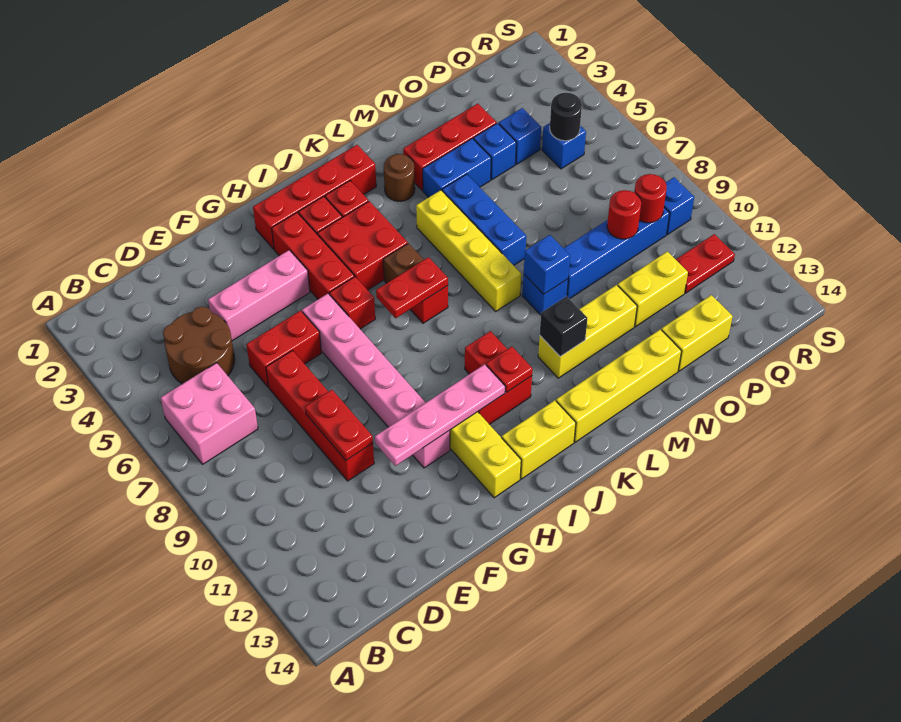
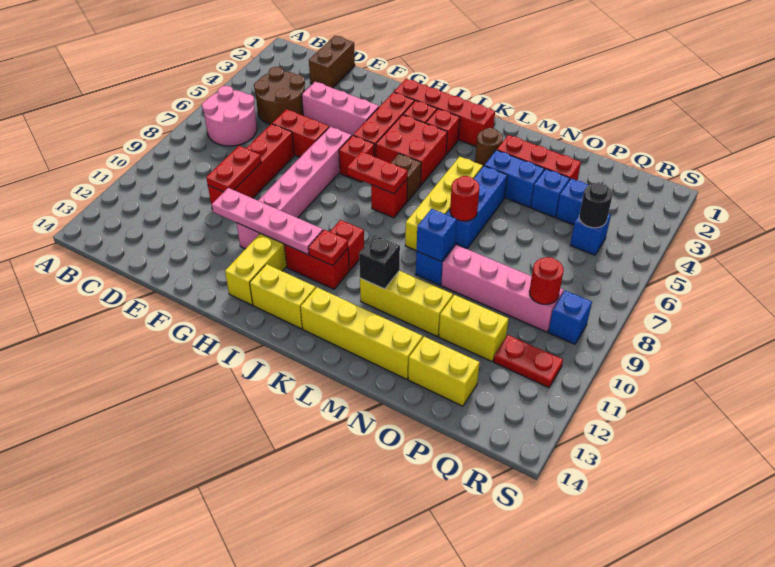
pink brick B6:C7 level 1 -> pink round brick B6:C7 level 1
none -> brown brick D1:D2 level 1
blue brick N9:Q9 level 1 -> pink brick N9:Q9 level 1
red round brick P9 level 2 -> red round brick M7 level 2

